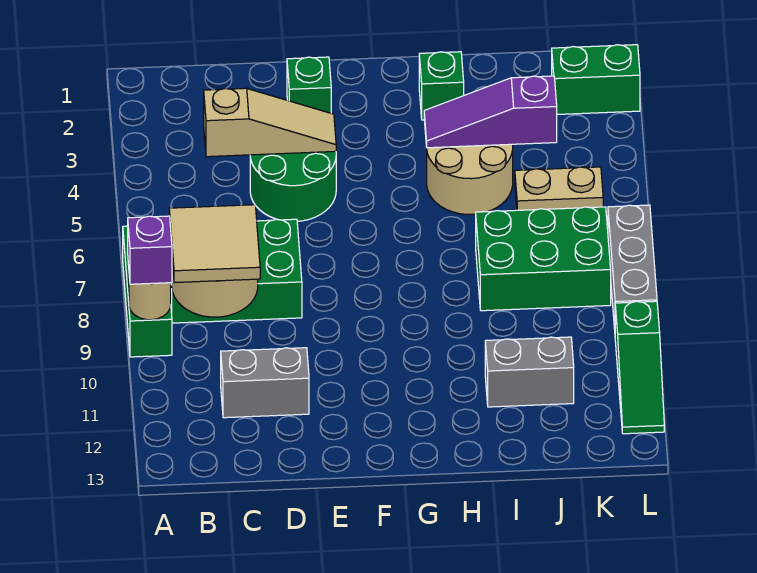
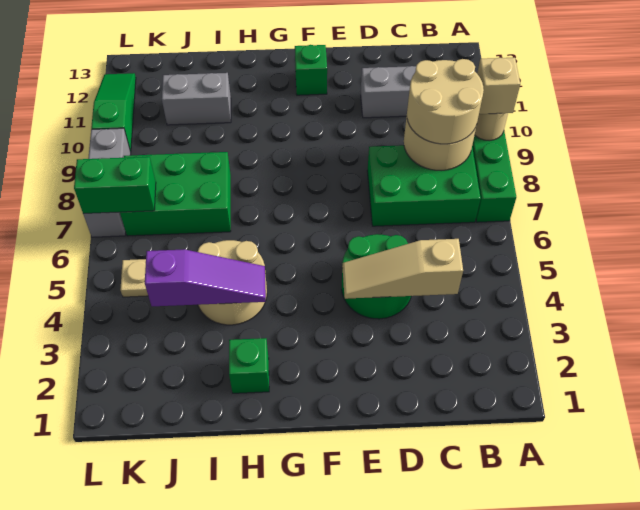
purple brick A9 level 3 -> tan brick A9 level 3
tan tile B8:C9 level 3 -> tan round brick B8:C9 level 3
green brick E2 level 1 -> green brick F12 level 1
green brick K2:L2 level 1 -> green brick K7:L7 level 2

